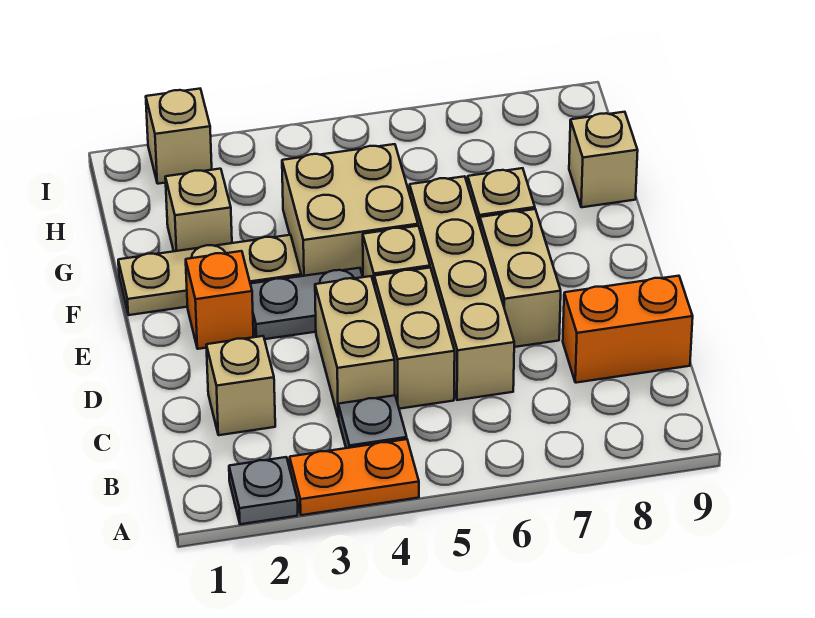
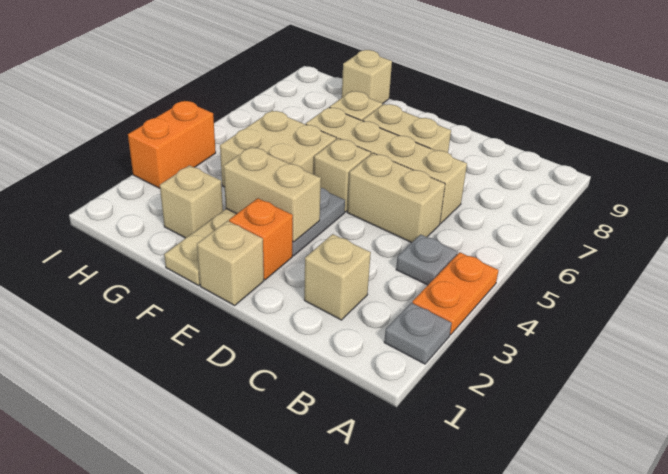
tan brick C4:D4 level 1 -> tan brick E3:F3 level 2
orange brick C8:C9 level 1 -> orange brick I3:I4 level 1
tan brick I2 level 1 -> tan brick E1 level 1

